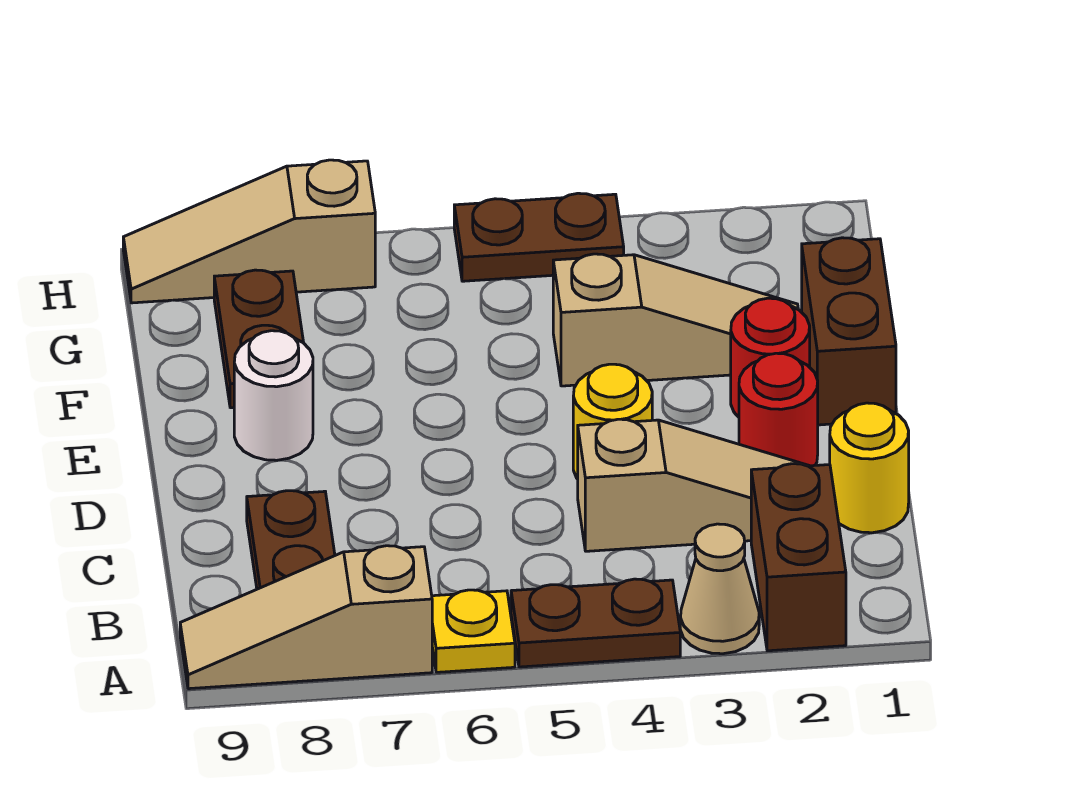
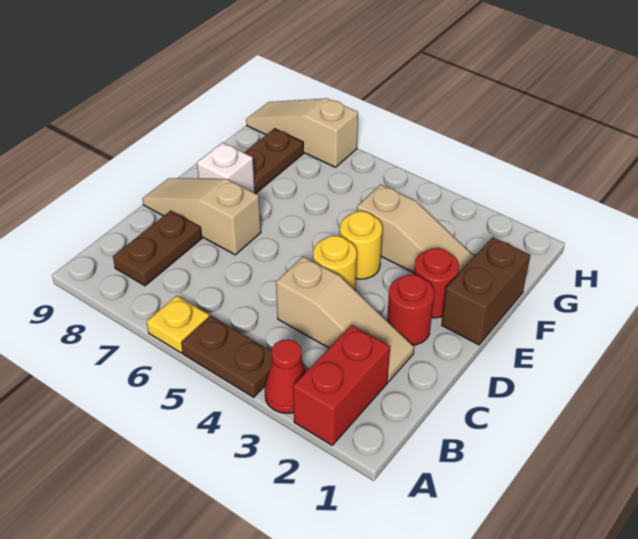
brown brick A2:B2 level 1 -> red brick A2:B2 level 1
tan cone A3 level 1 -> red cone A3 level 1
tan slope A7:A9 level 1 top 7 -> tan slope D7:D9 level 1 top 7
yellow round brick C1 level 1 -> yellow round brick E4 level 1
white round brick E8 level 1 -> white brick E8 level 1
brown plate H4:H5 level 1 -> none

